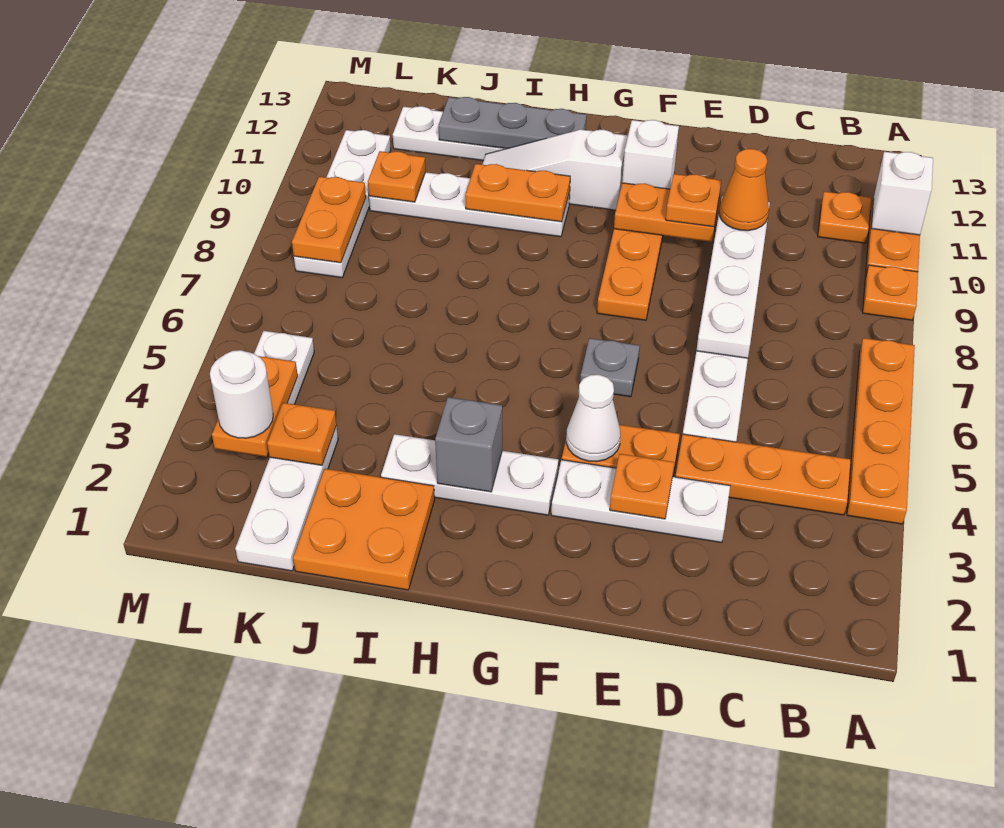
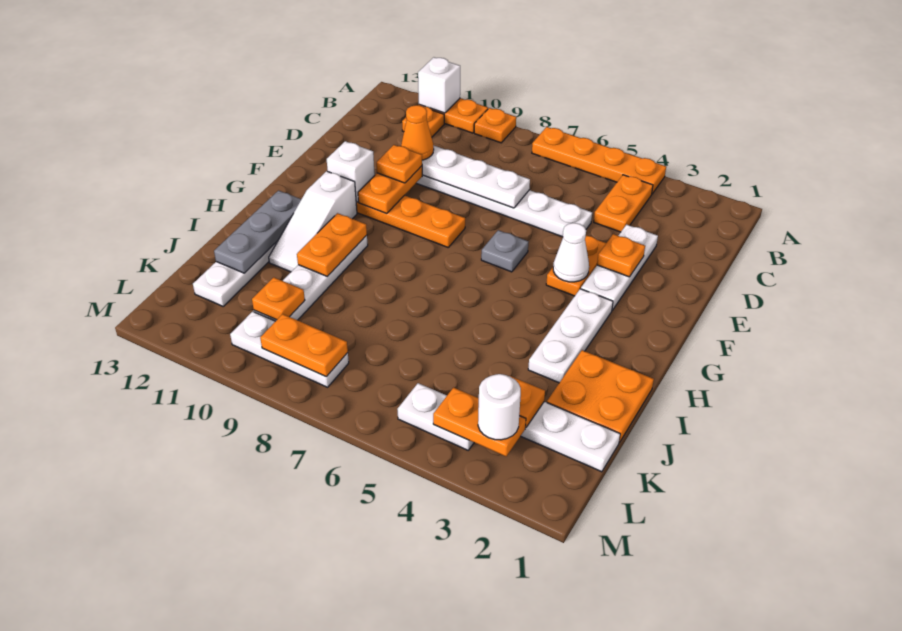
orange plate B4:D4 level 1 -> orange plate B4:C4 level 1
grey brick H3 level 2 -> none
white plate L8:L11 level 1 -> white plate L8:L10 level 1

